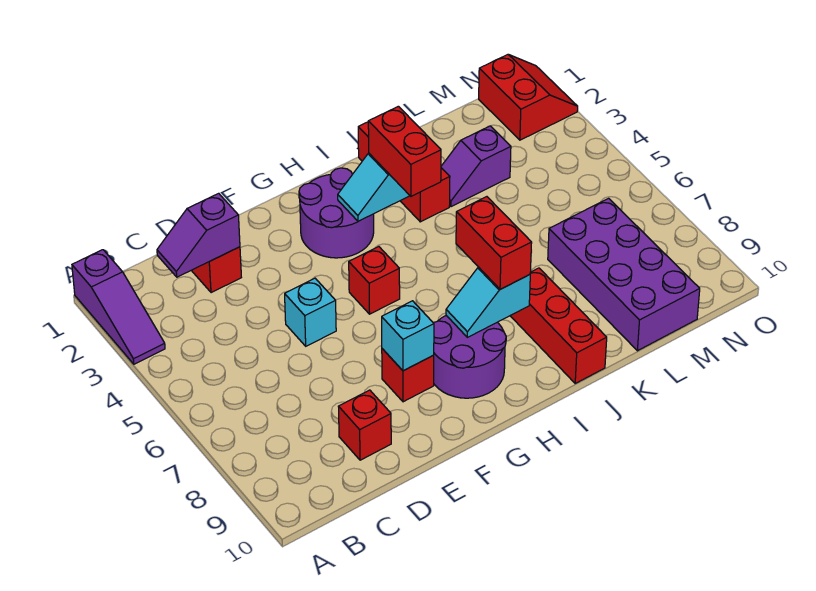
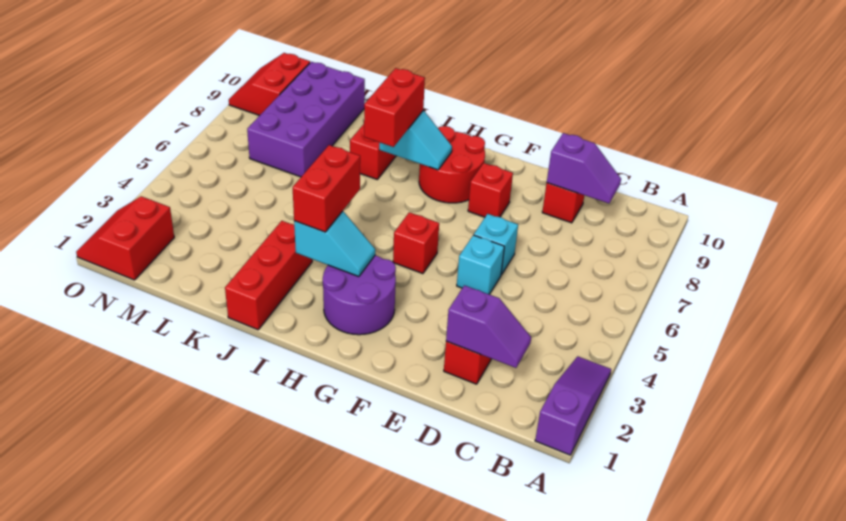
cyan brick F8 level 2 -> cyan brick E6 level 1
purple round brick G8:H9 level 1 -> red round brick G8:H9 level 1
purple slope K3:L3 level 1 top L -> purple slope C9:D9 level 2 top D
none -> red slope N9:O10 level 1 top N

